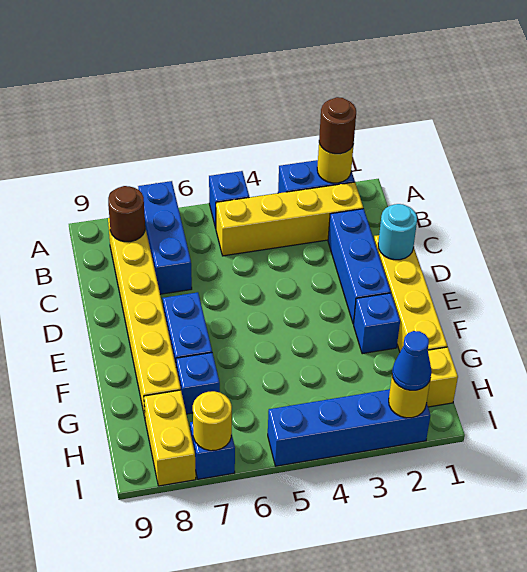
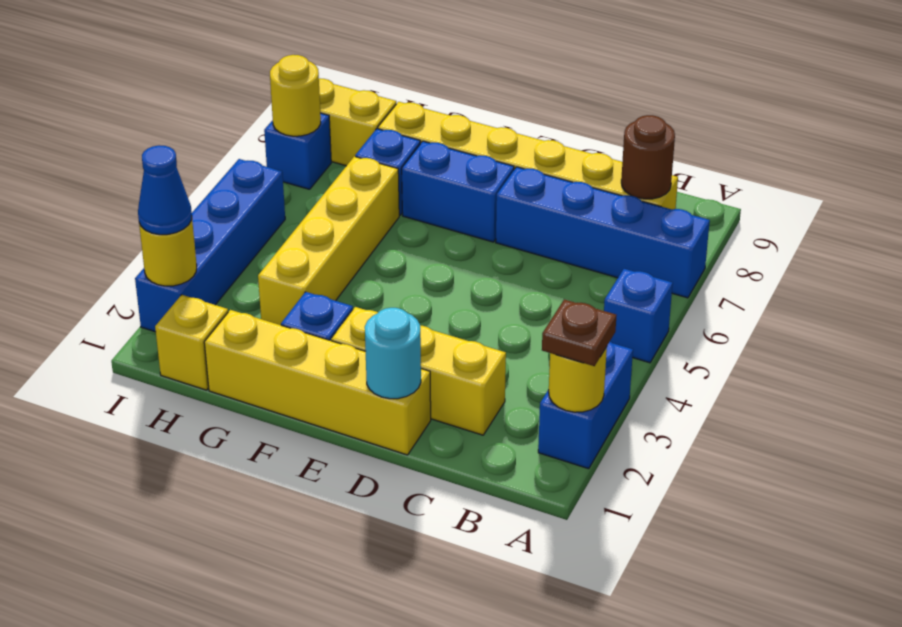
brown round brick A2 level 3 -> brown plate A2 level 3
blue brick A7:C7 level 1 -> blue brick A7:D7 level 1
yellow brick B2:B5 level 1 -> yellow brick G3:G6 level 1
blue brick C2:E2 level 1 -> yellow brick C2:E2 level 1

